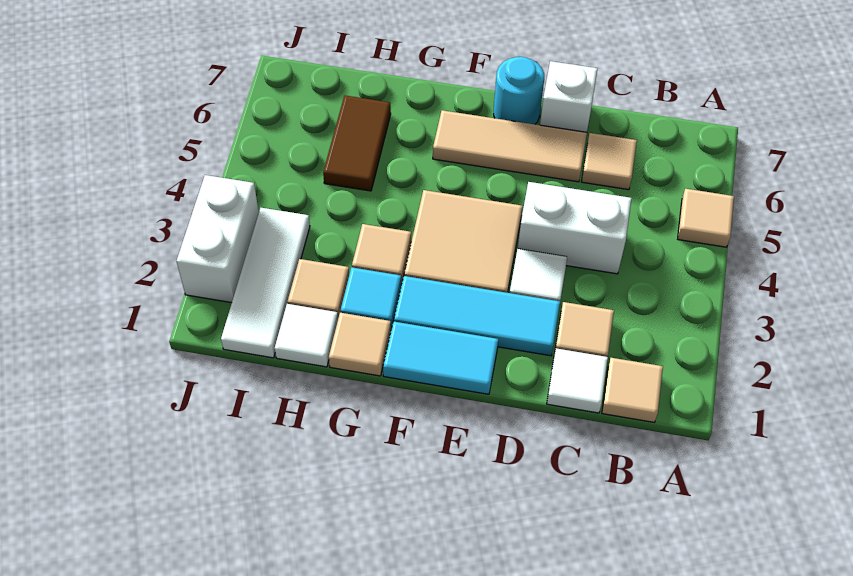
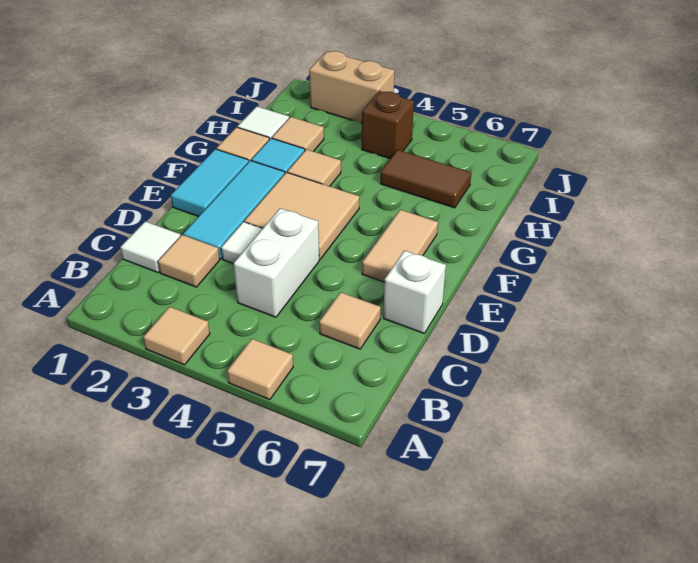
tan tile B1 level 1 -> tan tile A3 level 1
tan tile D6:F6 level 1 -> tan tile E6:F6 level 1
cyan round brick E7 level 1 -> none
white tile I1:I3 level 1 -> none
none -> brown brick I4 level 1
white brick J2:J3 level 1 -> tan brick J2:J3 level 1

